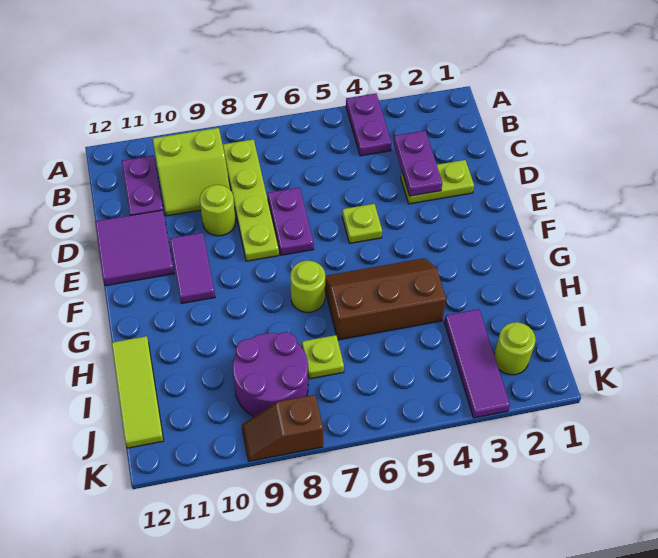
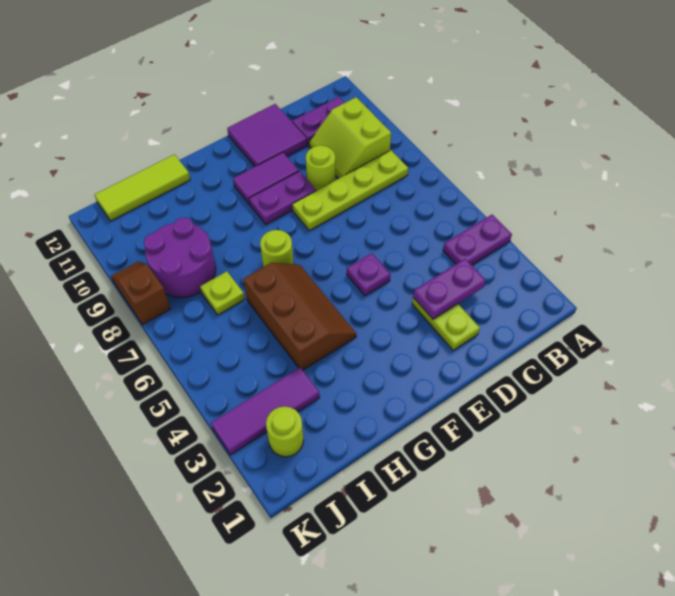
purple plate D7:E7 level 1 -> purple plate E9:F9 level 1
lime plate E5 level 1 -> purple plate E5 level 1

